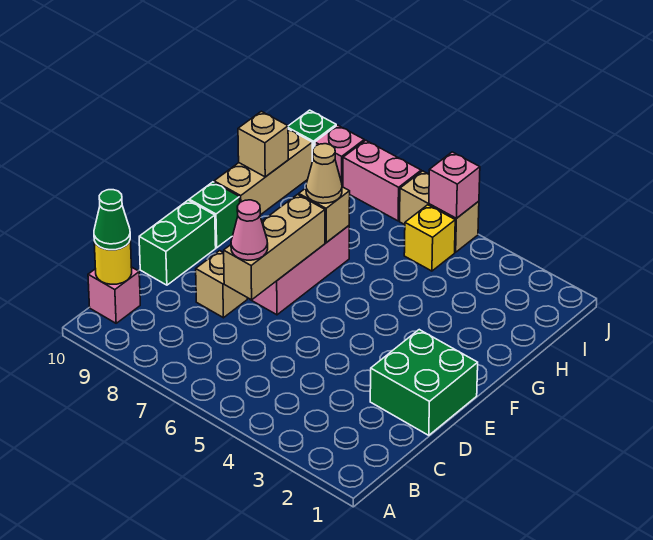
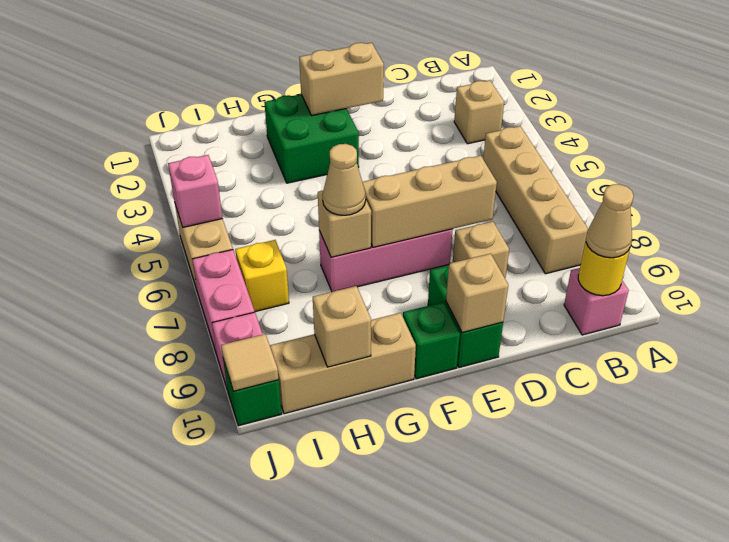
none -> tan brick B3 level 1
none -> tan brick B5:B8 level 1
green cone B10 level 3 -> tan cone B10 level 3
green brick D1:E2 level 1 -> green brick F2:G3 level 1
pink cone D7 level 3 -> none
green brick D10:E10 level 1 -> green brick E9:E10 level 1
none -> tan brick E2:F2 level 2
none -> tan brick E10 level 2
yellow brick I5 level 1 -> yellow brick I7 level 1
none -> tan tile J10 level 2

